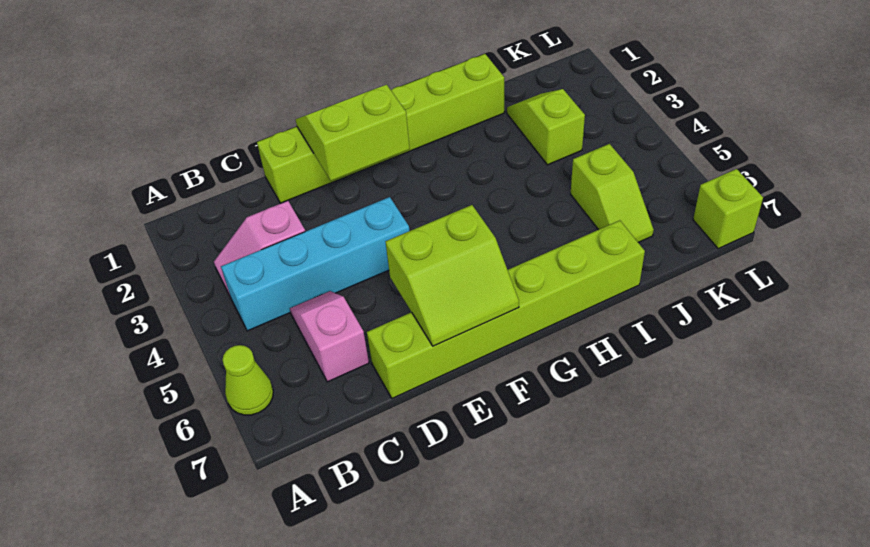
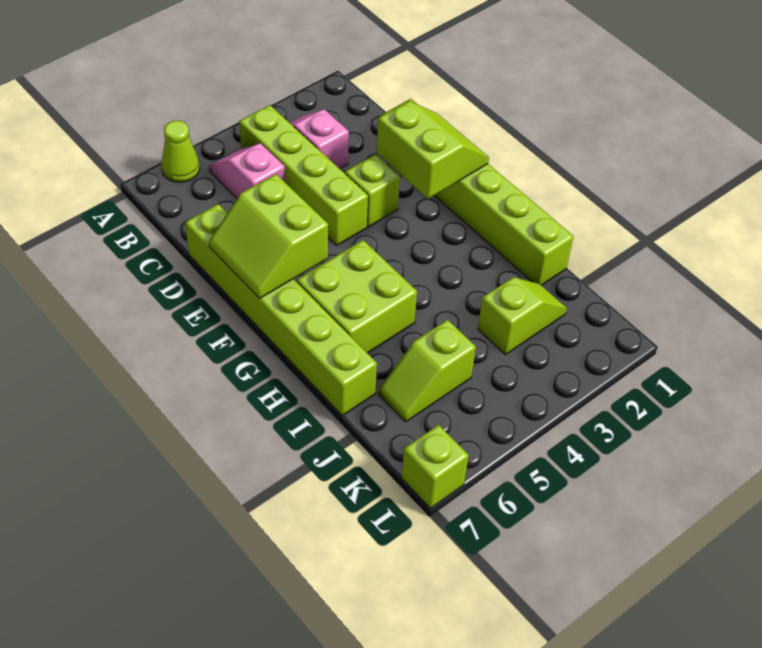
cyan brick B4:E4 level 1 -> lime brick B4:E4 level 1
pink slope C5:C6 level 1 top 6 -> pink slope B5:C5 level 1 top C
none -> lime brick E3 level 1
none -> lime brick G5:H6 level 1

